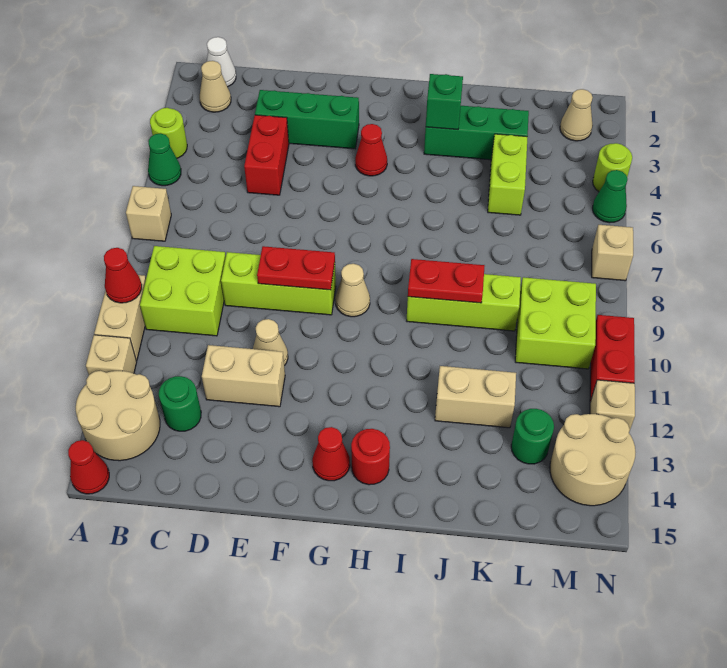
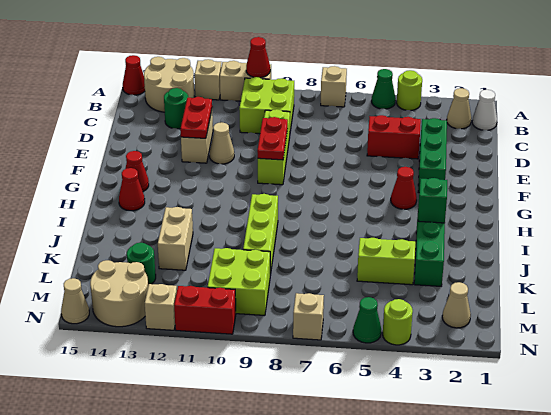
tan cone G9 level 1 -> tan cone N15 level 1
red round brick H14 level 1 -> red cone H14 level 1
red plate I9:J9 level 2 -> red plate D12:E12 level 2

